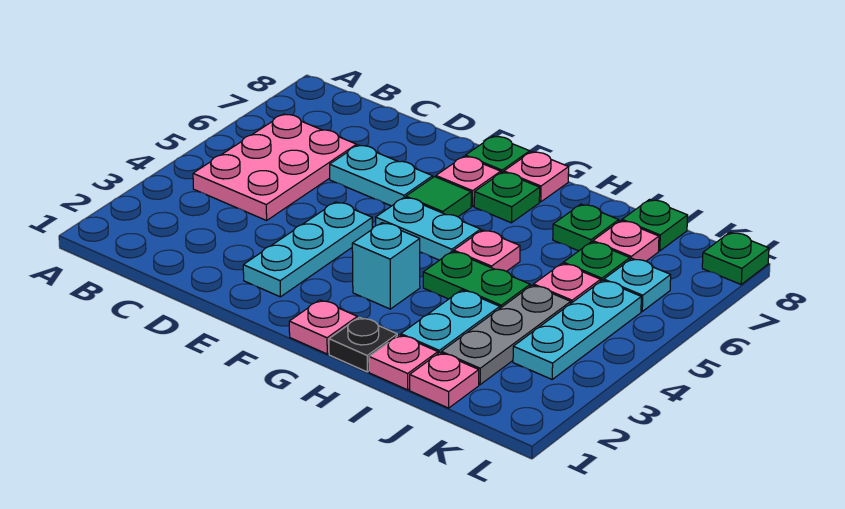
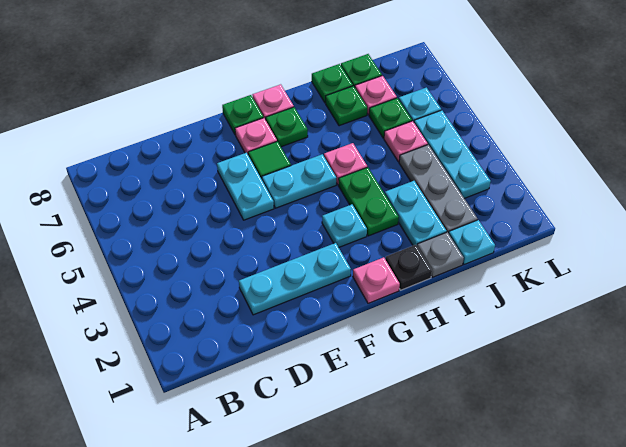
pink plate B4:C6 level 1 -> none
cyan plate D6:E6 level 1 -> cyan plate E5:E6 level 1
cyan plate E2:E4 level 1 -> cyan plate D2:F2 level 1
cyan brick G3 level 1 -> cyan plate G3 level 1
green plate H4:I4 level 1 -> green plate H3:H4 level 1
pink plate I1 level 1 -> grey plate I1 level 1
pink plate J1 level 1 -> cyan plate J1 level 1
green plate L8 level 1 -> green plate I8 level 1

